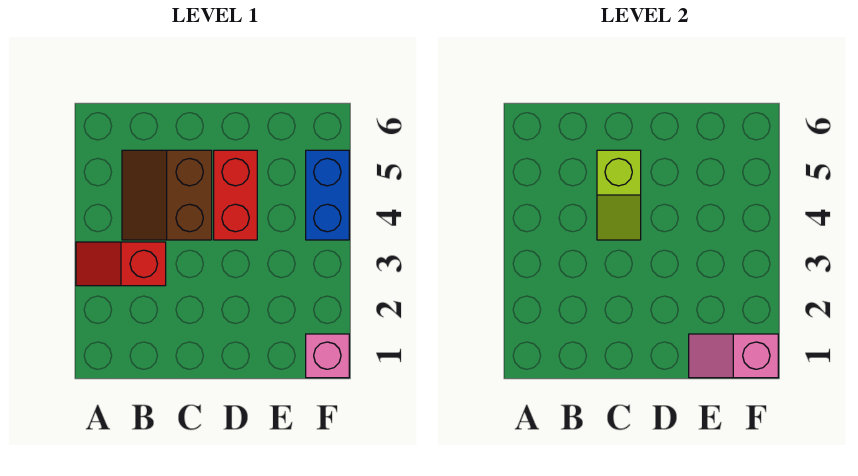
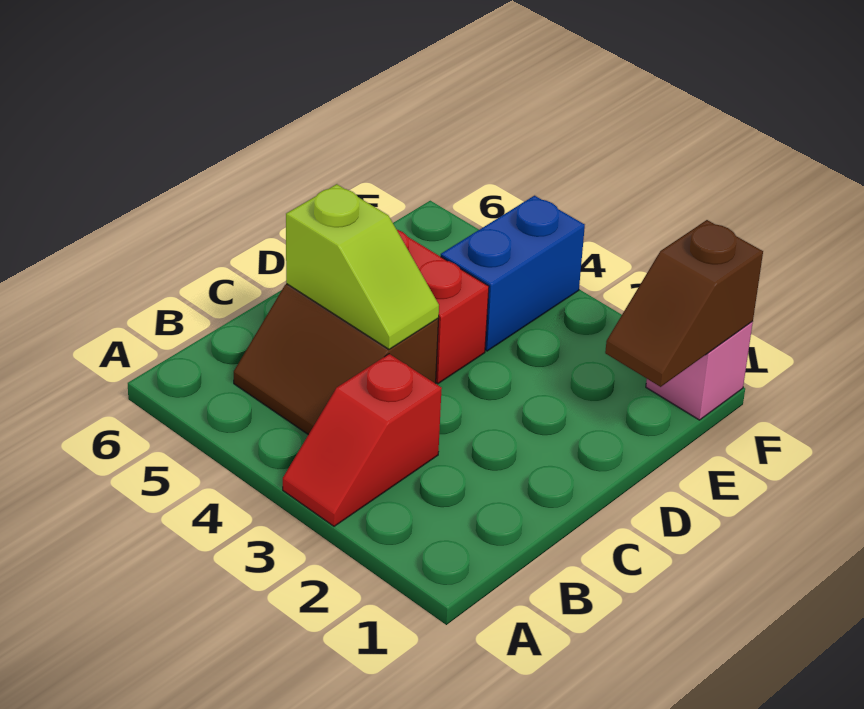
pink slope E1:F1 level 2 top F -> brown slope E1:F1 level 2 top F
blue brick F4:F5 level 1 -> blue brick E4:F4 level 1

